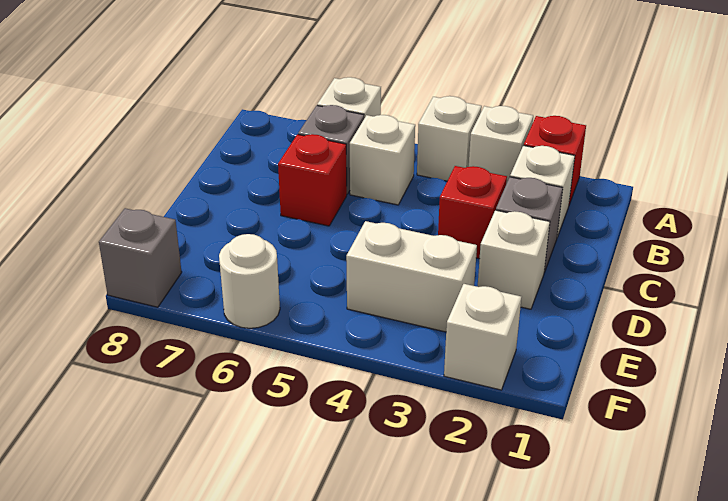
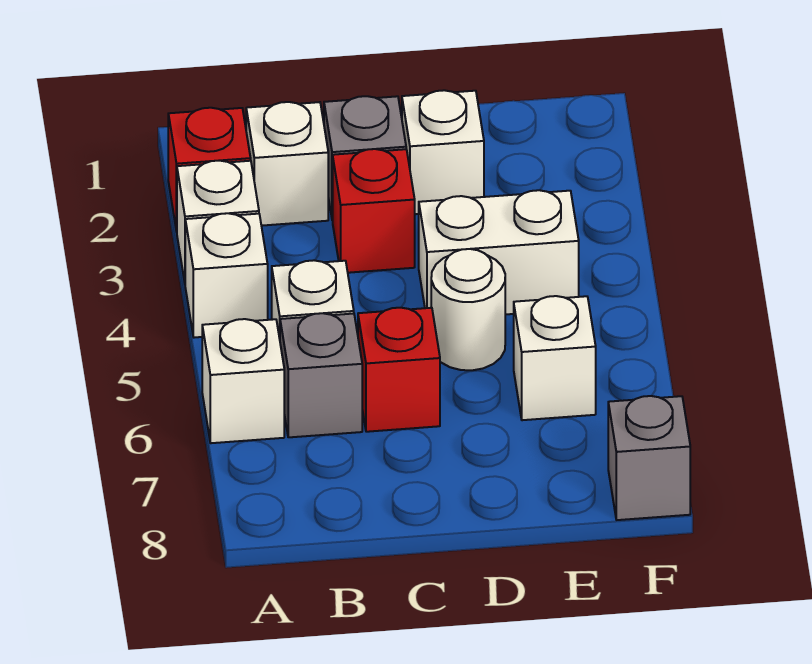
white brick E3:E4 level 1 -> white brick D4:E4 level 1
white brick F2 level 1 -> white brick E6 level 1
white round brick F6 level 1 -> white round brick D5 level 1

